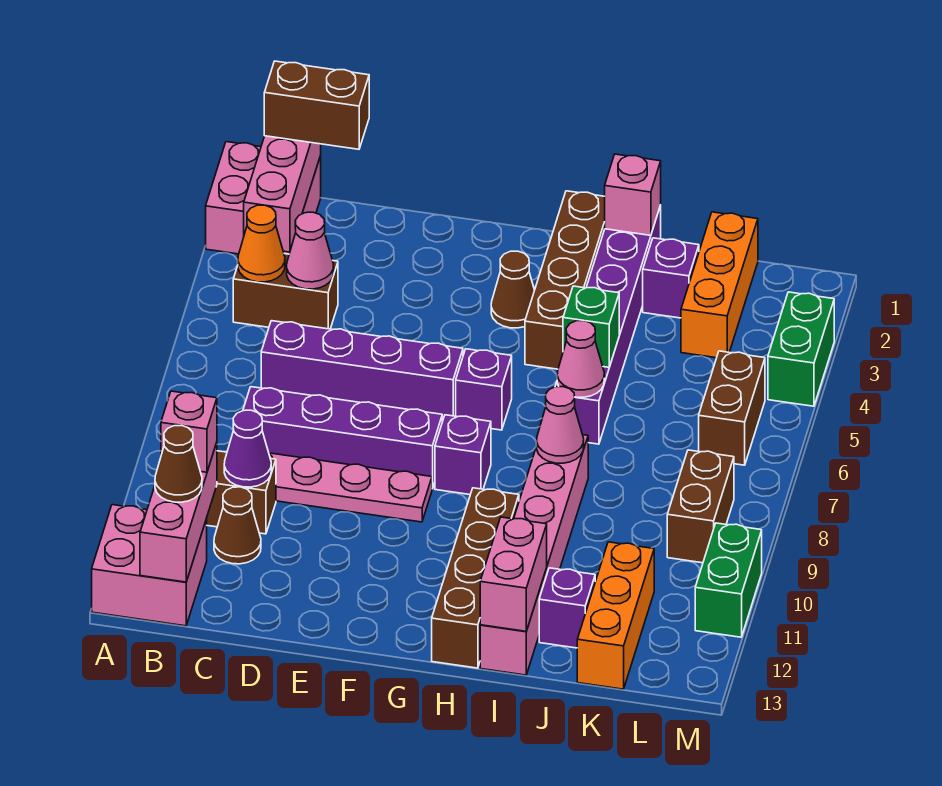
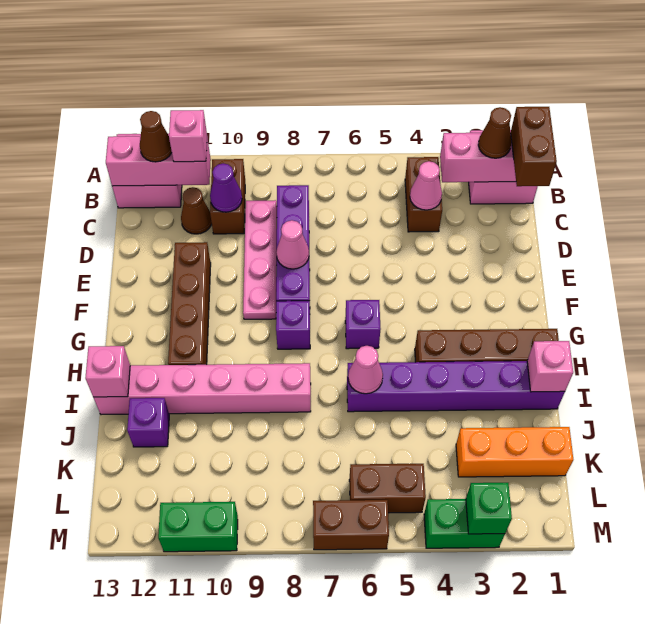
orange cone B4 level 2 -> none
purple brick C6:F6 level 1 -> none
brown cone G3 level 1 -> brown cone B2 level 3
brown brick H10:H13 level 1 -> brown brick E11:H11 level 1
green brick I5 level 2 -> green brick M3 level 2
pink cone I8 level 2 -> pink cone E8 level 2
pink brick I12:I13 level 2 -> pink brick I13 level 2
purple brick J2 level 1 -> none
orange brick K11:K13 level 1 -> none
brown brick L8:L9 level 1 -> brown brick M6:M7 level 1

